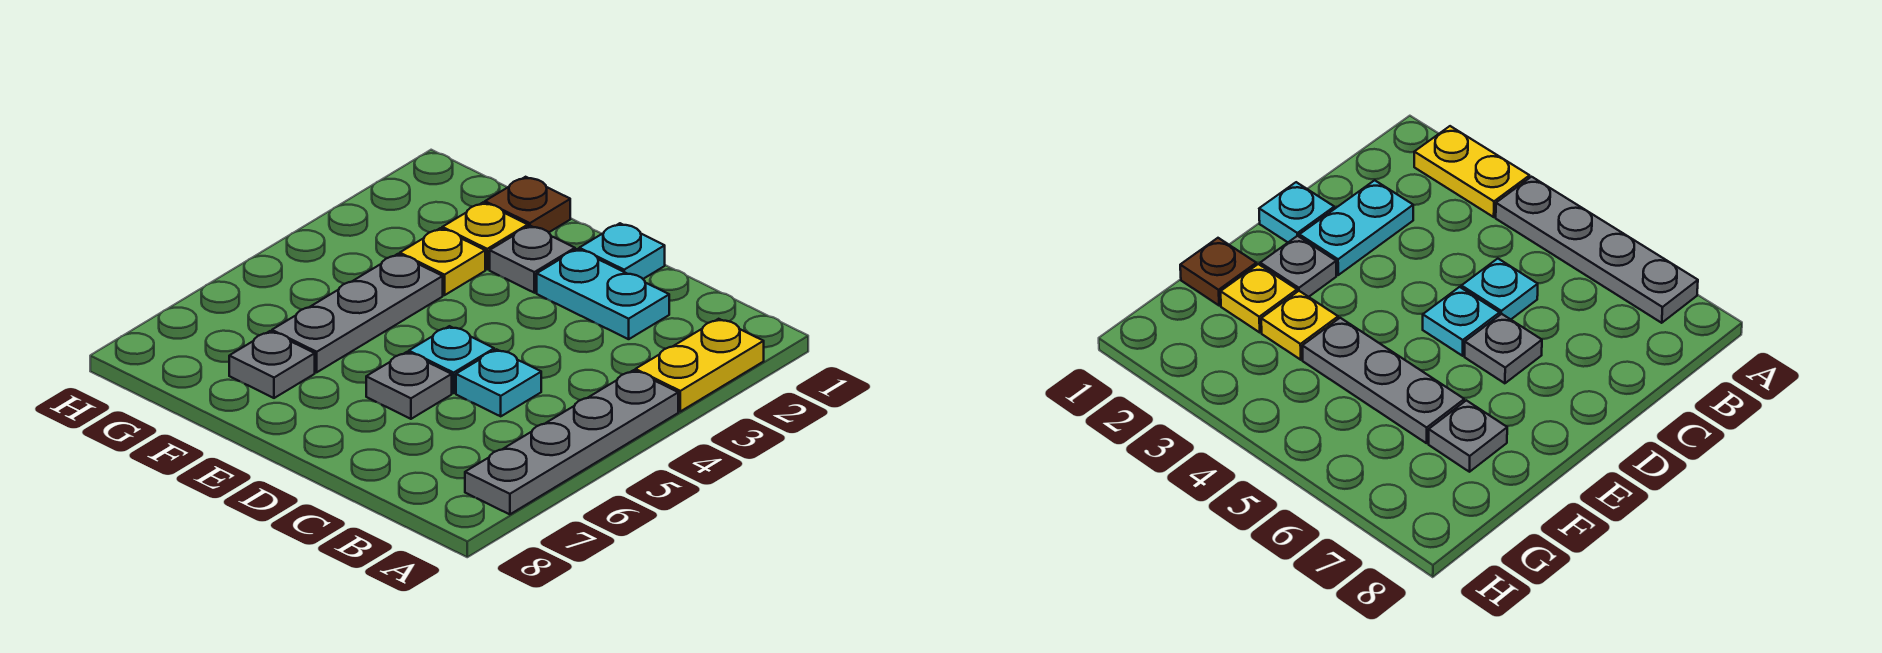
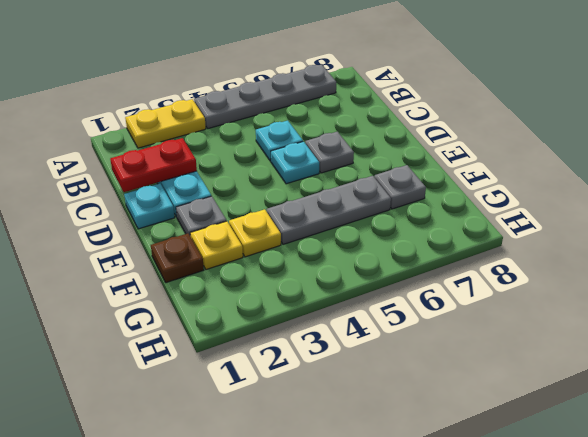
none -> red plate C1:C2 level 2

